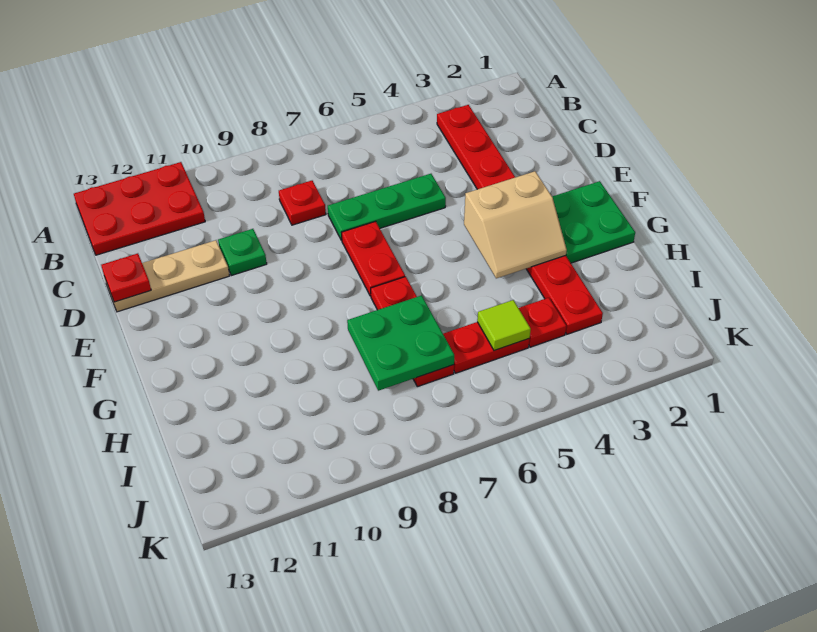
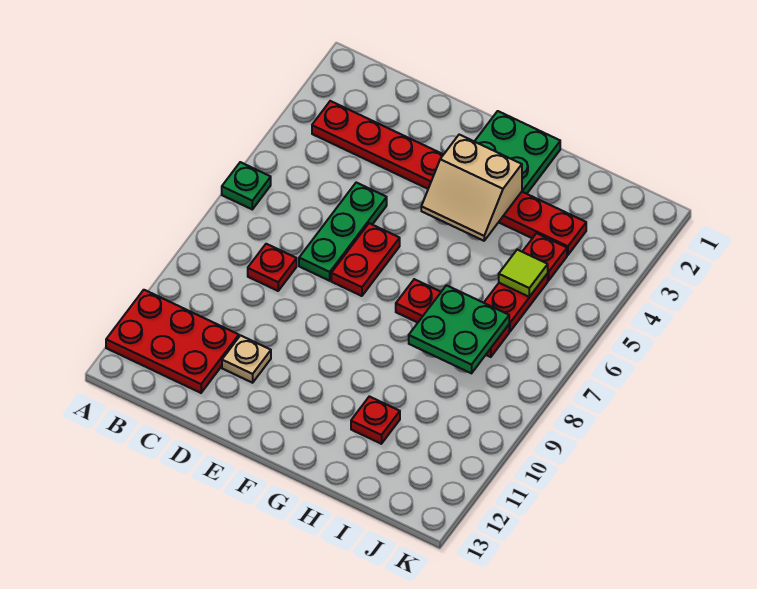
red plate A11:B13 level 1 -> red plate A11:C12 level 1
green plate D10 level 1 -> green plate A6 level 1
tan plate D11:D13 level 1 -> tan plate D11 level 1
red plate D13 level 2 -> red plate H11 level 1
red plate E7:F7 level 1 -> red plate E6:E7 level 1
tan slope F3:G4 level 2 top F -> tan slope F3:G4 level 2 top 3

